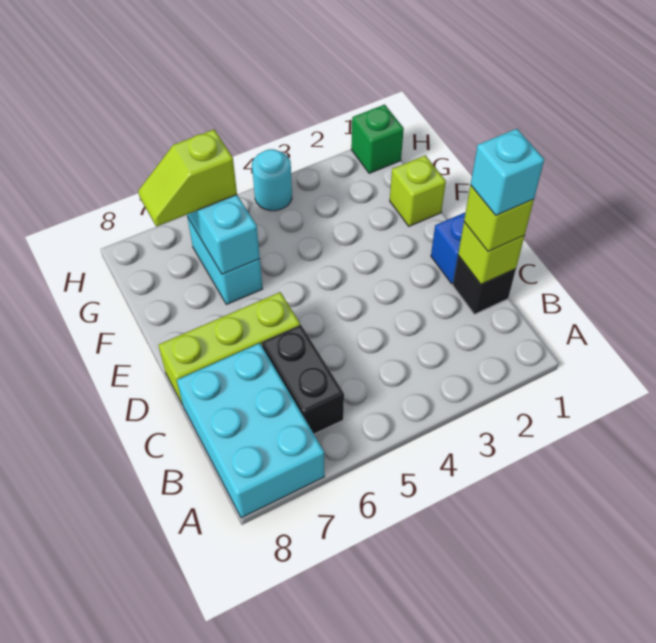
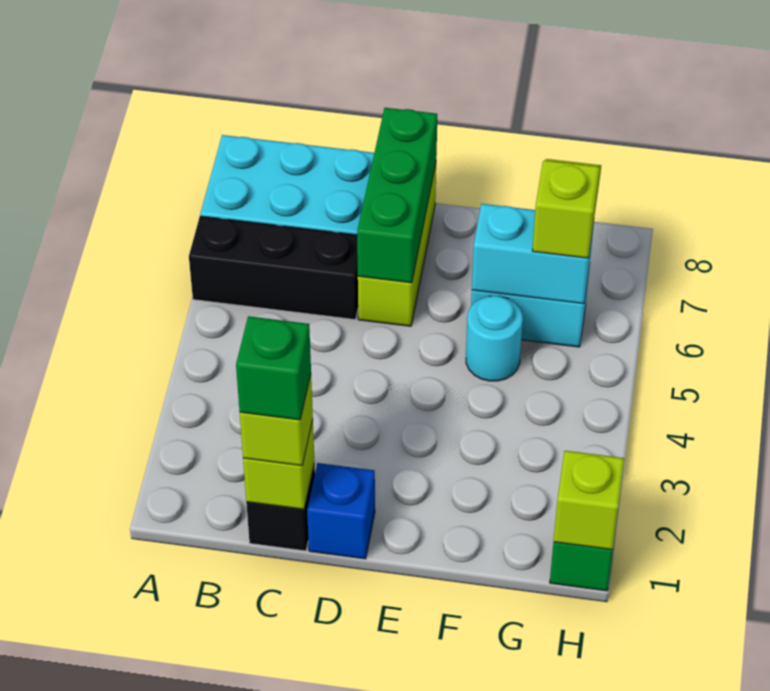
black brick B6:C6 level 1 -> black brick A6:C6 level 1
cyan brick C1 level 4 -> green brick C1 level 4
none -> green brick D6:D8 level 2
lime brick F1 level 1 -> lime brick H1 level 2
cyan round brick H4 level 1 -> cyan round brick F5 level 1

